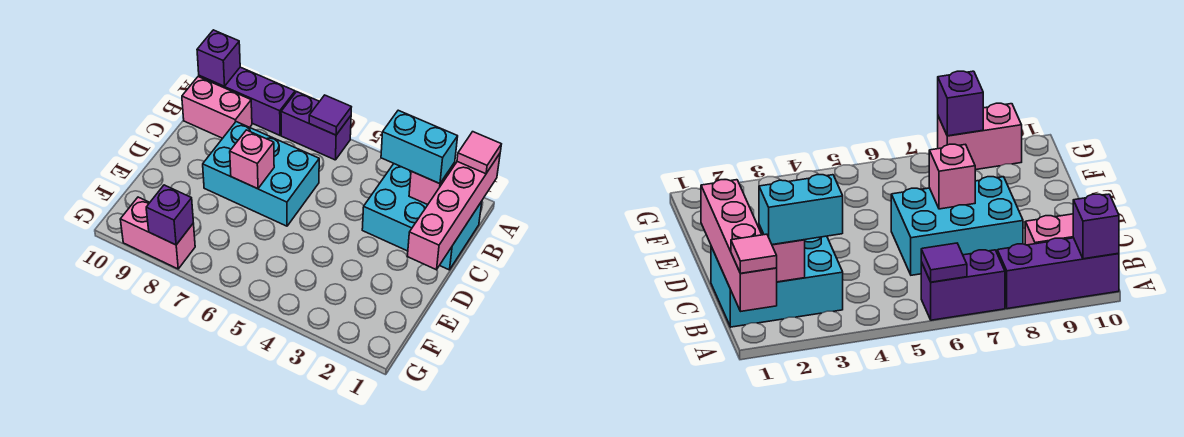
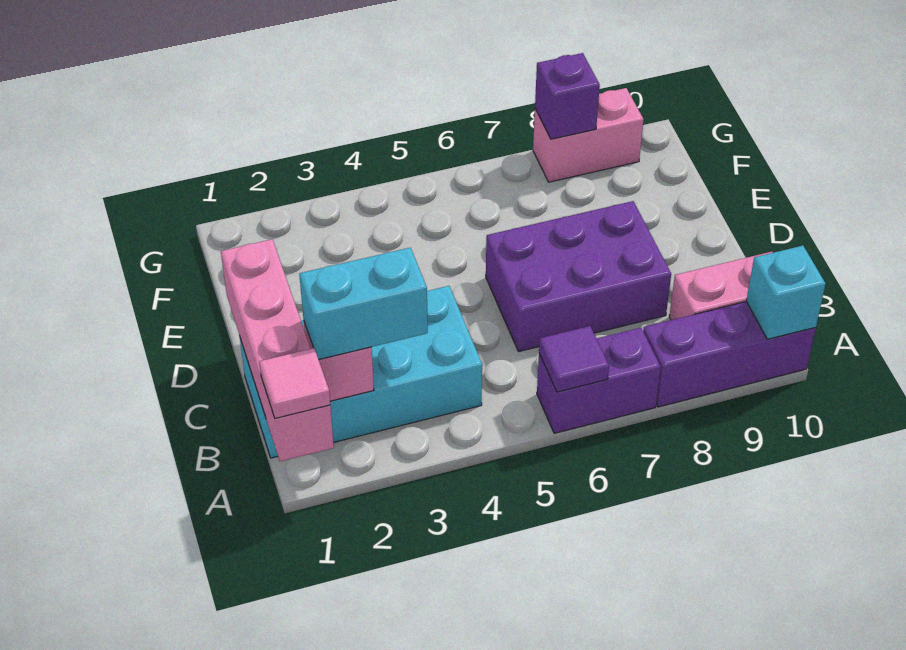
purple brick A10 level 2 -> cyan brick A10 level 2
cyan brick B1:C3 level 1 -> cyan brick B1:C4 level 1
cyan brick C6:D8 level 1 -> purple brick C6:D8 level 1
pink brick D7 level 2 -> none

